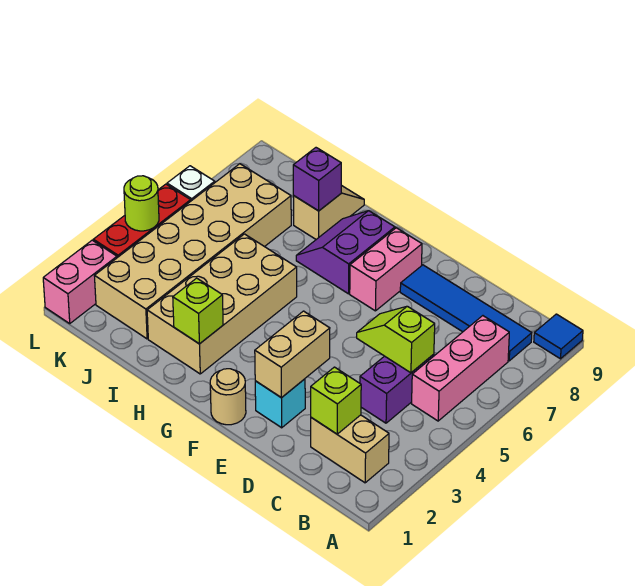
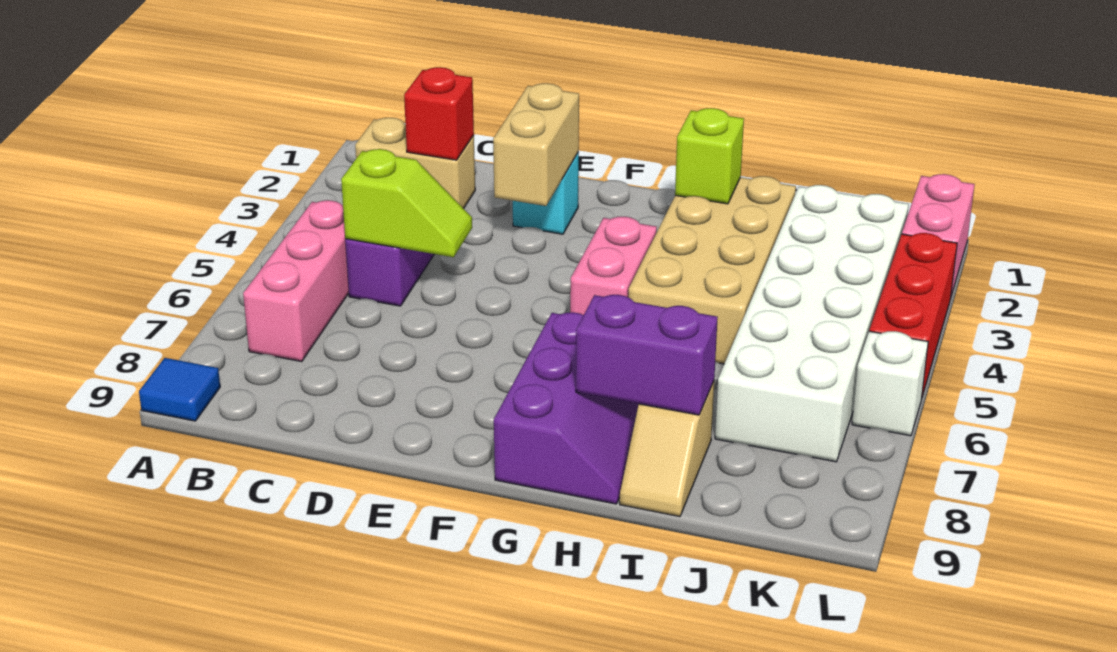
blue tile B8:E8 level 1 -> none
lime brick C2 level 2 -> red brick C2 level 2
tan round brick F1 level 1 -> none
pink brick F7:F8 level 1 -> pink brick G4:G5 level 1
purple slope G7:H8 level 1 top G -> purple slope G7:H9 level 1 top G
purple brick I8 level 2 -> purple brick H8:I8 level 2
tan brick J2:K7 level 1 -> white brick J2:K7 level 1
lime round brick L4 level 2 -> none

